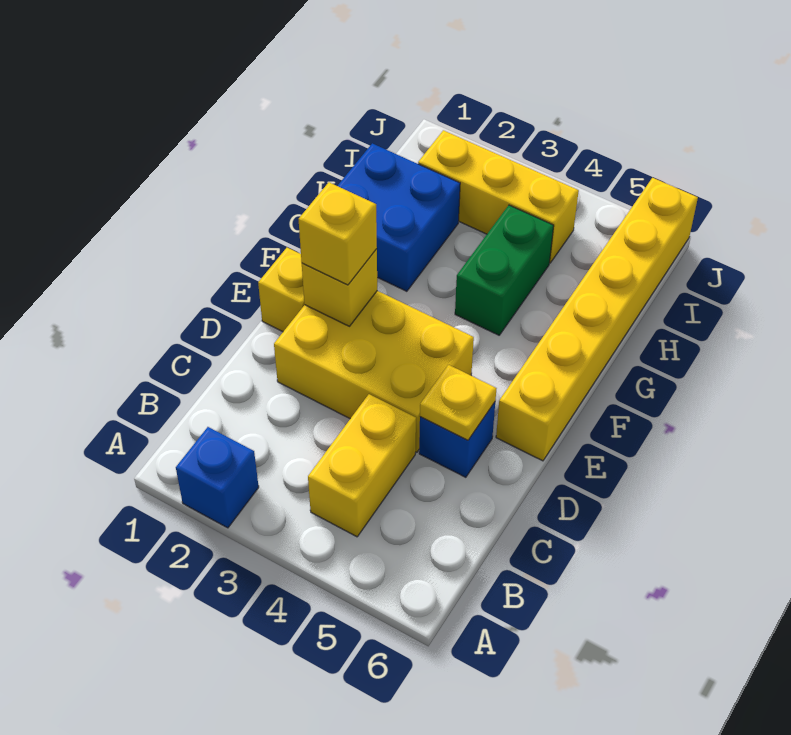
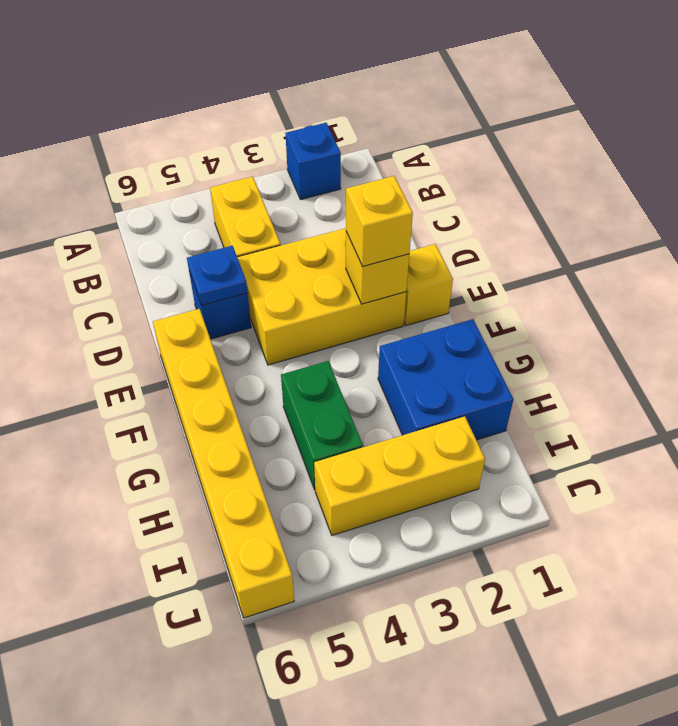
yellow plate D5 level 2 -> blue plate D5 level 2

